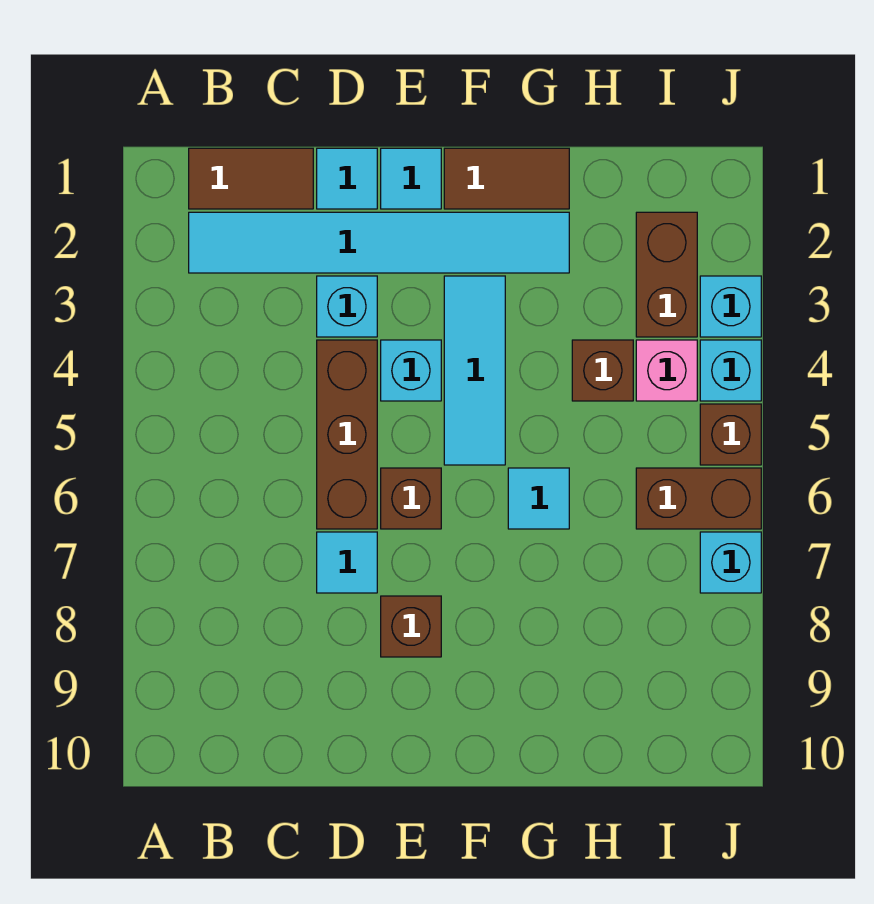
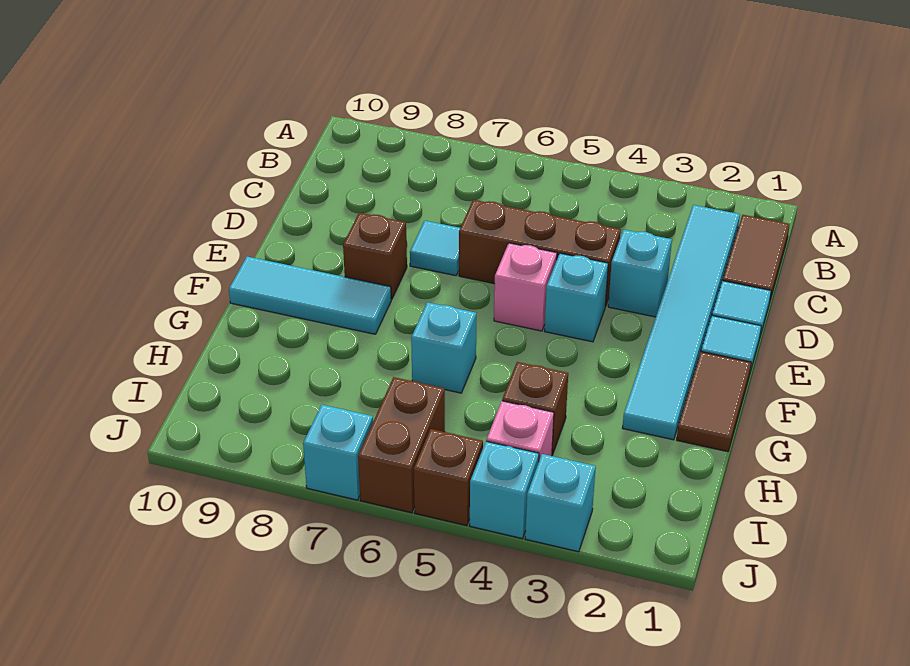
none -> pink brick E5 level 1
brown brick E6 level 1 -> none
cyan tile F3:F5 level 1 -> cyan tile F8:F10 level 1
cyan tile G6 level 1 -> cyan brick G6 level 1
brown brick I2:I3 level 1 -> none

